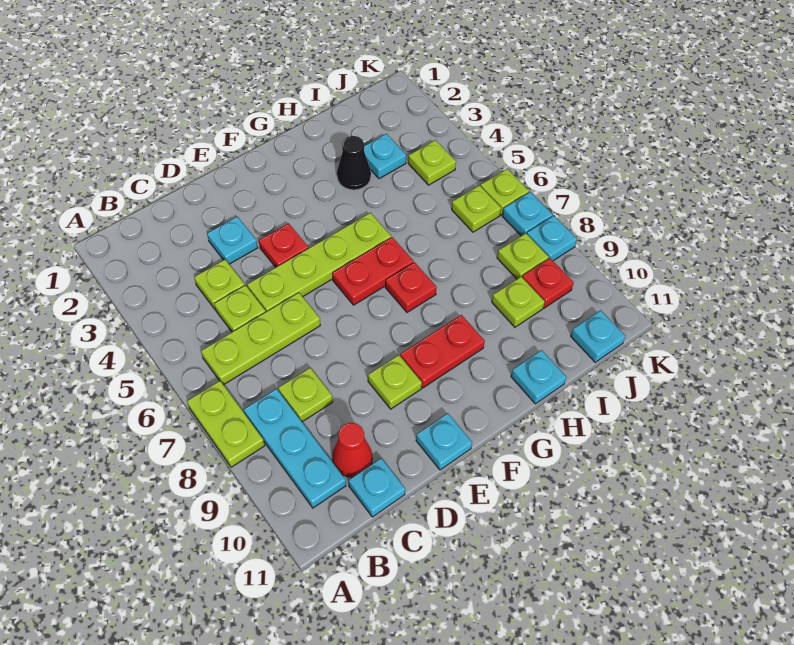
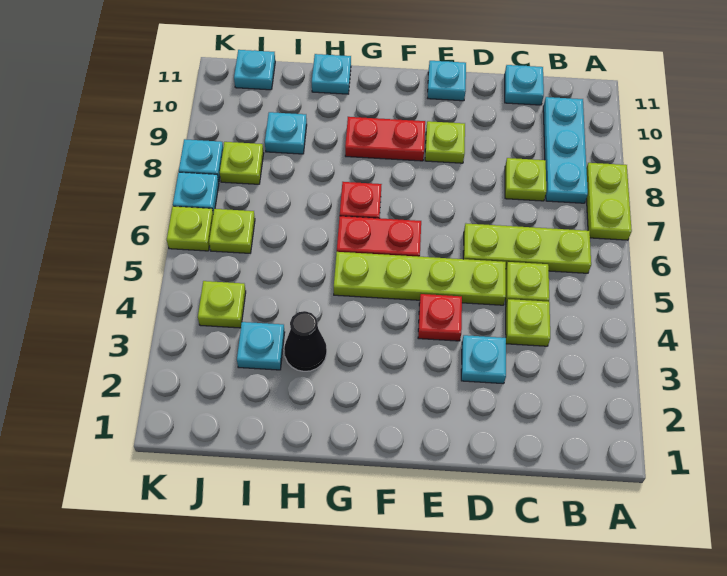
red cone C10 level 1 -> none
lime plate I9 level 1 -> cyan plate I9 level 1
red plate J9 level 1 -> none

